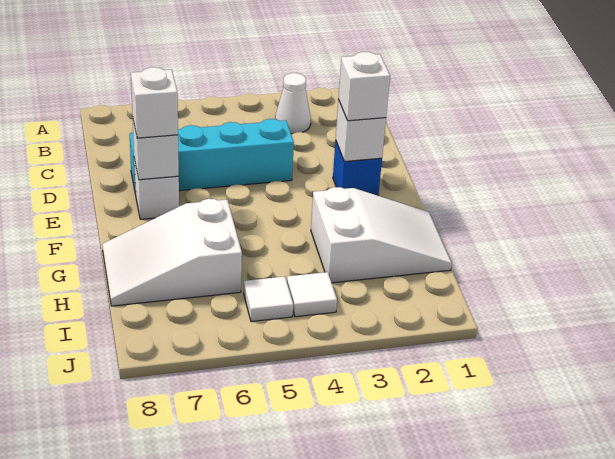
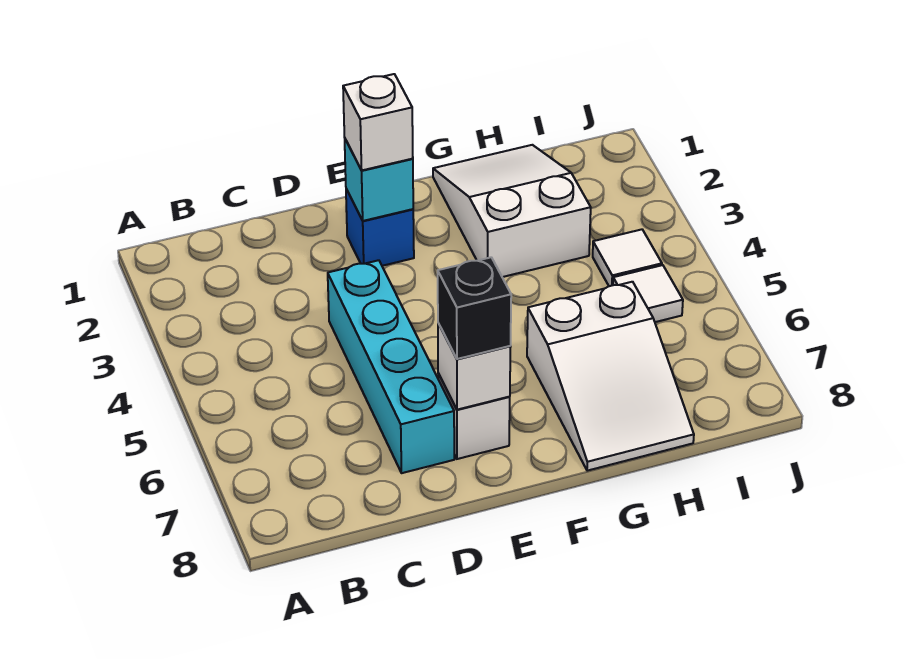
white cone B3 level 1 -> none
white brick E2 level 2 -> cyan brick E2 level 2
white brick E7 level 3 -> black brick E7 level 3

